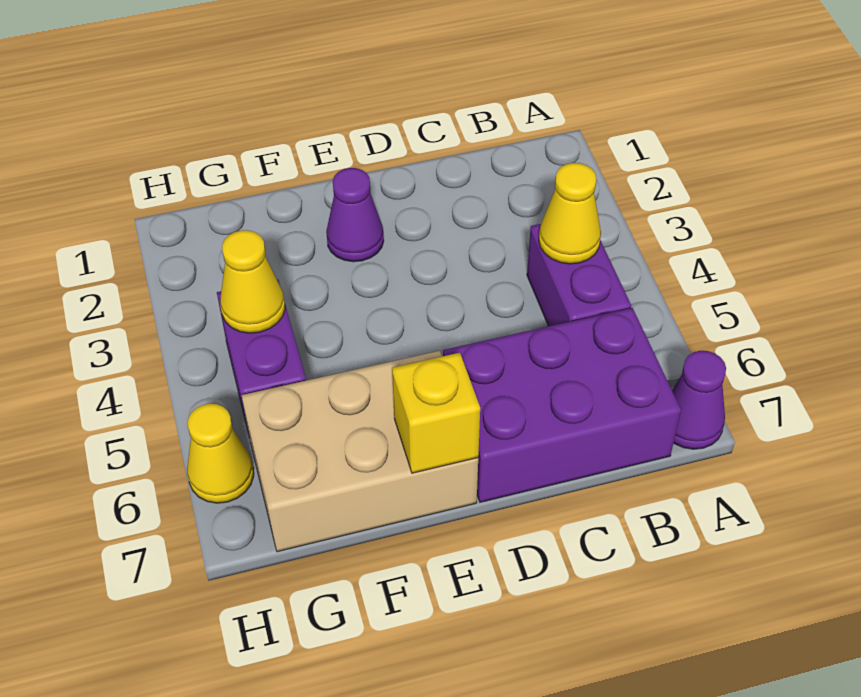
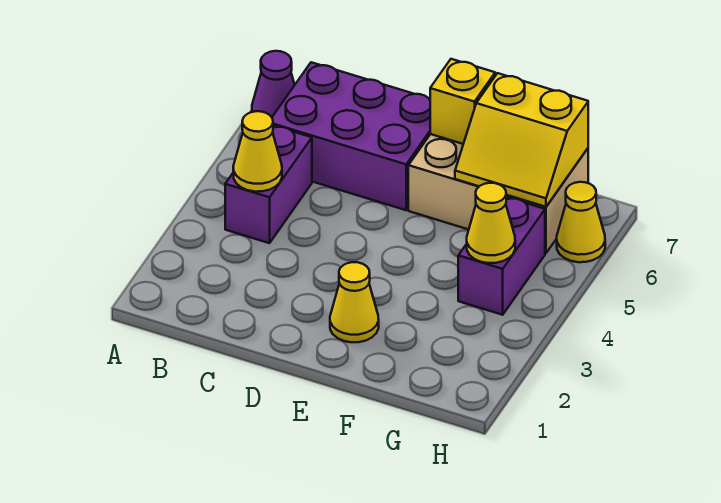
purple cone E2 level 1 -> yellow cone E2 level 1
none -> yellow slope F6:G7 level 2 top 7

